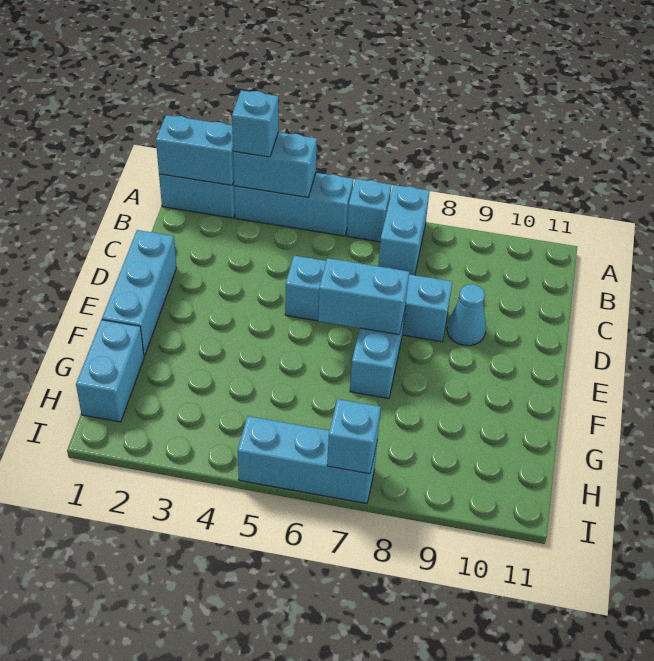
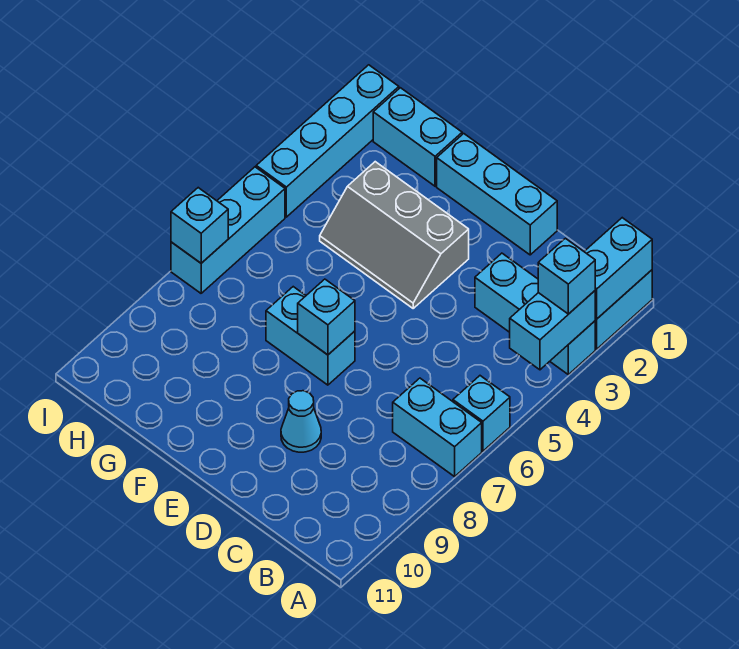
cyan brick A3:A5 level 1 -> cyan brick A3:C3 level 1
cyan brick D5:D8 level 1 -> cyan brick I1:I4 level 1
none -> grey slope E3:G4 level 1 top 3
cyan brick E6:E7 level 2 -> cyan brick E7 level 2

